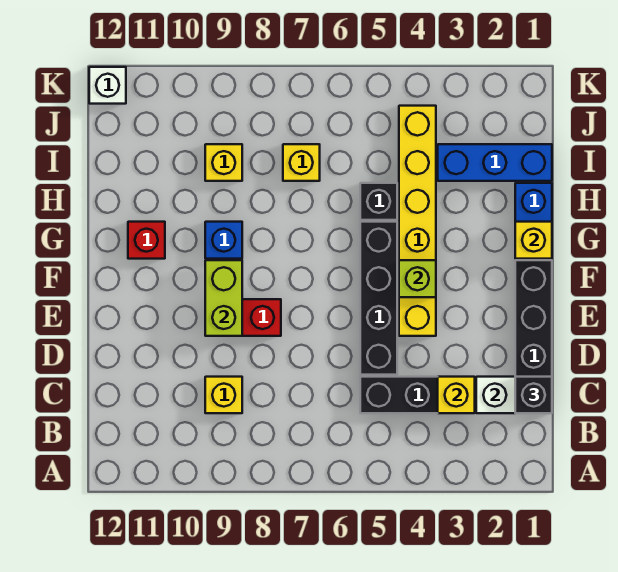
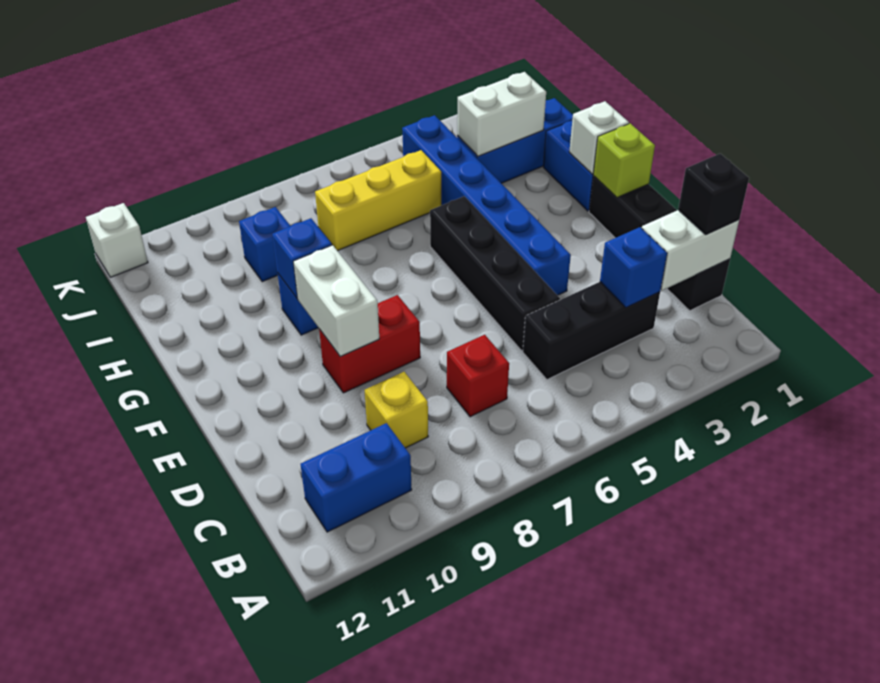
none -> blue brick B10:B11 level 1
yellow brick C3 level 2 -> blue brick C3 level 2
yellow brick E4:J4 level 1 -> blue brick E4:J4 level 1
lime brick E9:F9 level 2 -> white brick E9:F9 level 2
lime brick F4 level 2 -> lime brick F1 level 2
yellow brick G1 level 2 -> white brick G1 level 2
none -> blue brick G9 level 2
red brick G11 level 1 -> red brick C7 level 1
black brick H5 level 1 -> none
none -> white brick I2:I3 level 2
yellow brick I7 level 1 -> yellow brick I5:I7 level 1
yellow brick I9 level 1 -> blue brick I9 level 1

